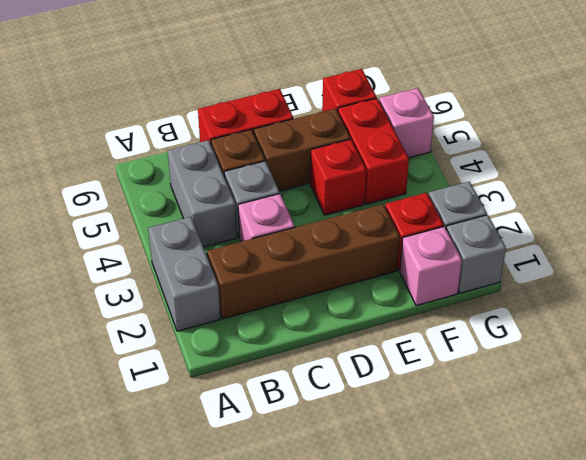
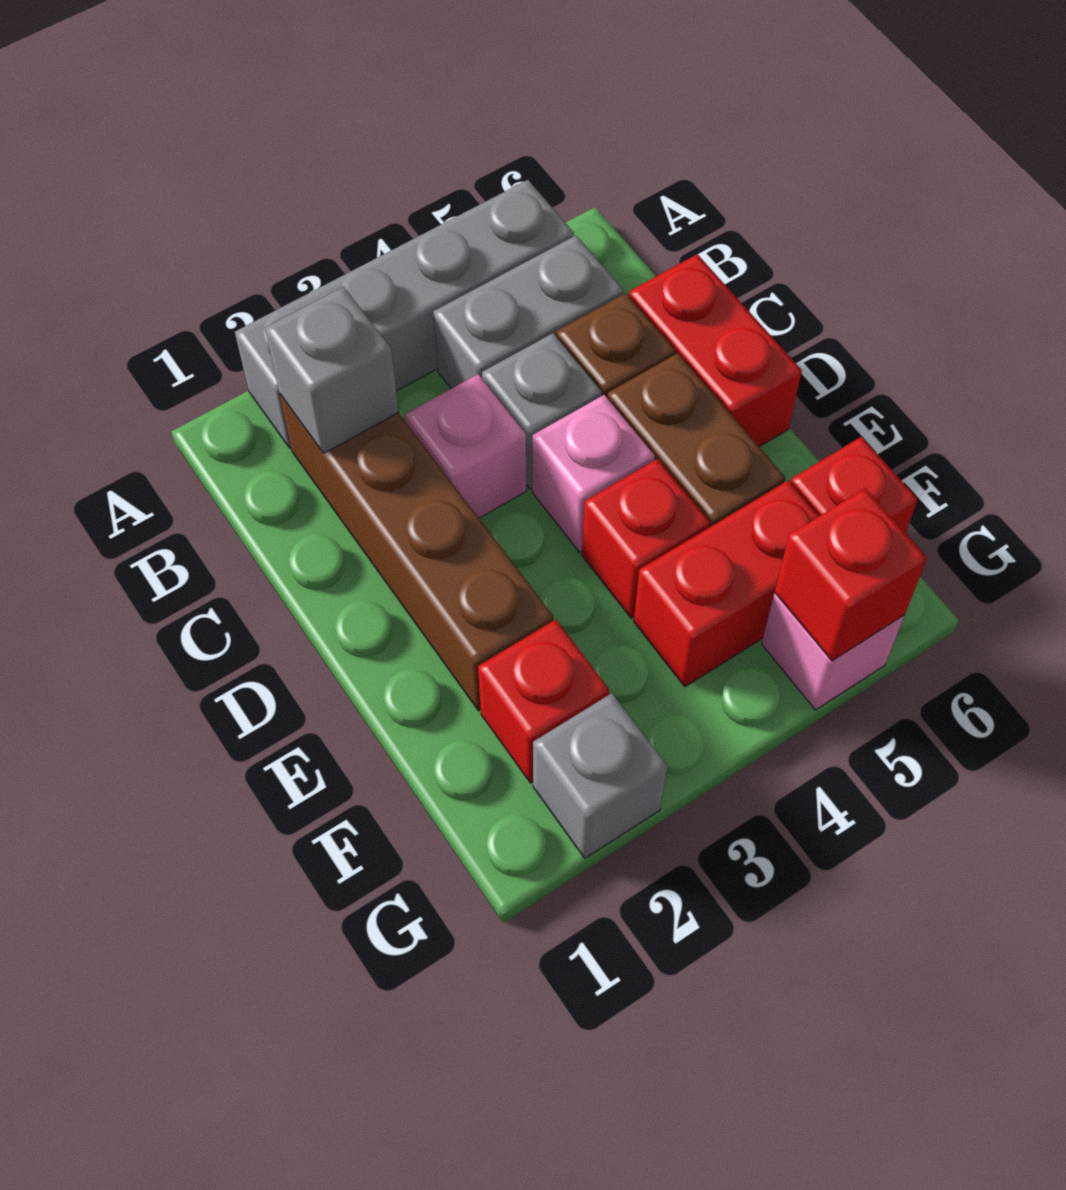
grey brick A2:A3 level 1 -> grey brick A2:A5 level 1
pink brick F1 level 1 -> pink brick D4 level 1
grey brick G1 level 1 -> grey brick B2 level 2
none -> red brick G5 level 2

